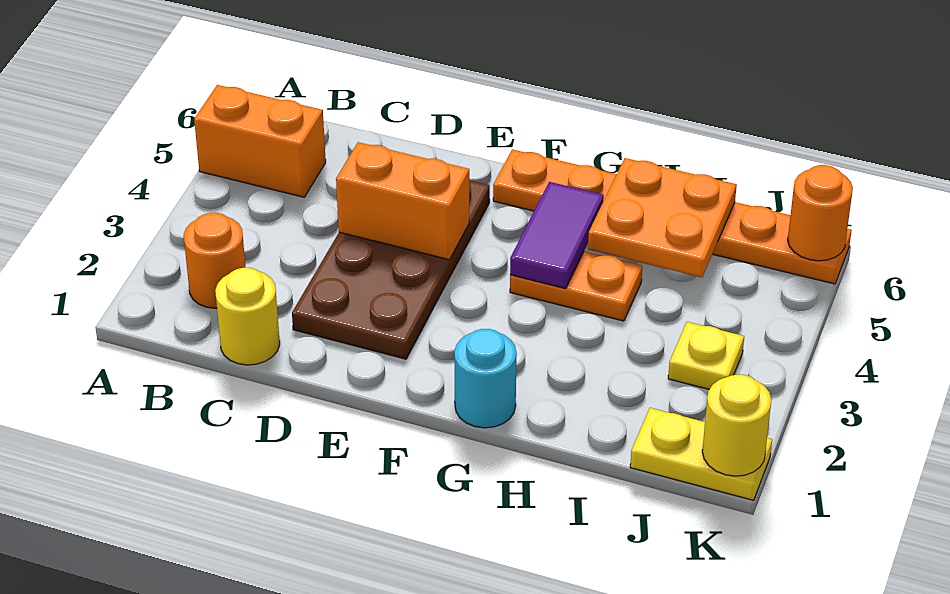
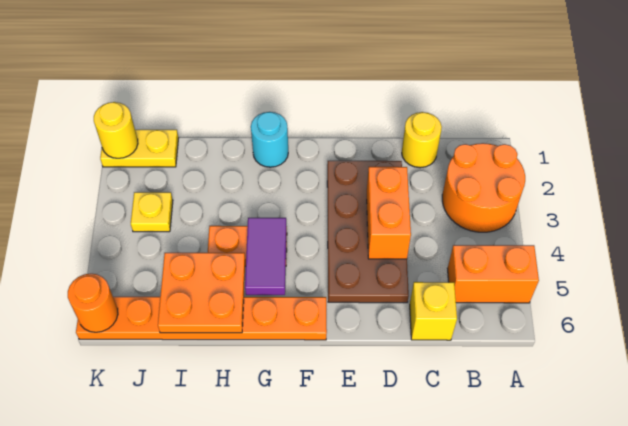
orange round brick B2 level 1 -> orange round brick A2:B3 level 1
none -> yellow brick C6 level 1
orange brick D4:E4 level 2 -> orange brick D3:D4 level 2

